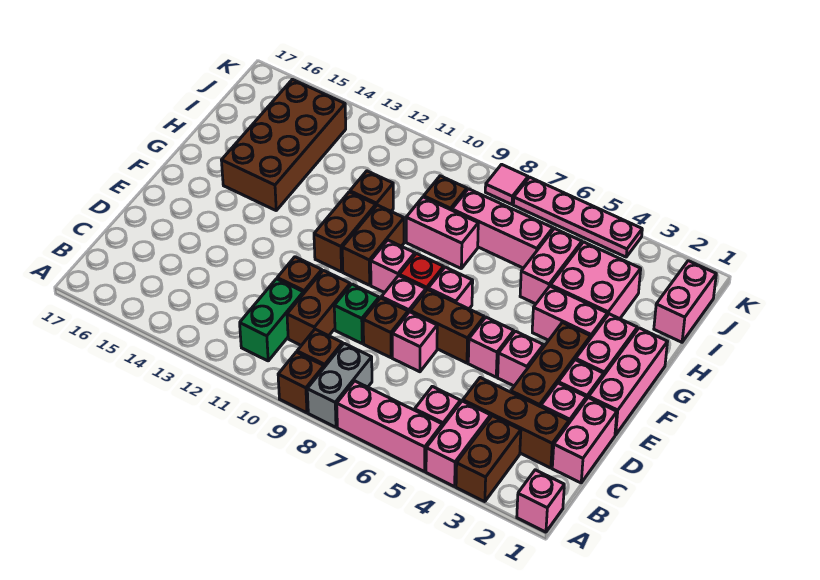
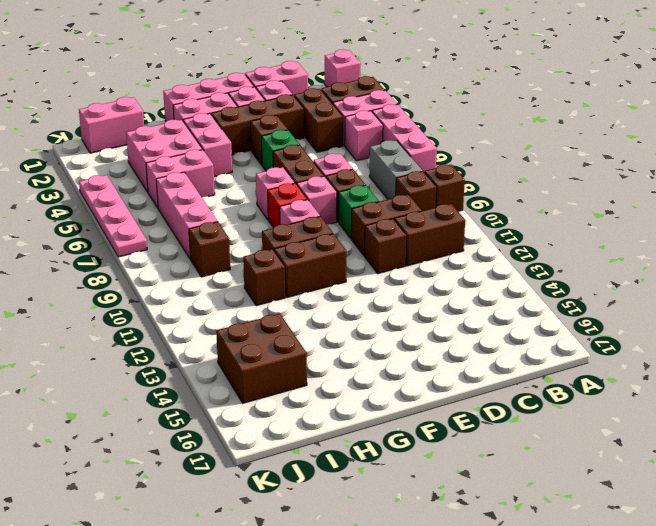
grey brick A8:B8 level 1 -> grey brick B7:B8 level 1
green brick B11:C11 level 1 -> brown brick B11:C11 level 1
brown brick C2:C4 level 1 -> brown brick C3:C4 level 1
pink brick E4 level 1 -> brown brick E4 level 1
pink brick E5 level 1 -> green brick E5 level 1
brown brick G14:J15 level 1 -> brown brick I14:J15 level 1
pink brick H8:H9 level 1 -> none
pink tile K8 level 1 -> none

